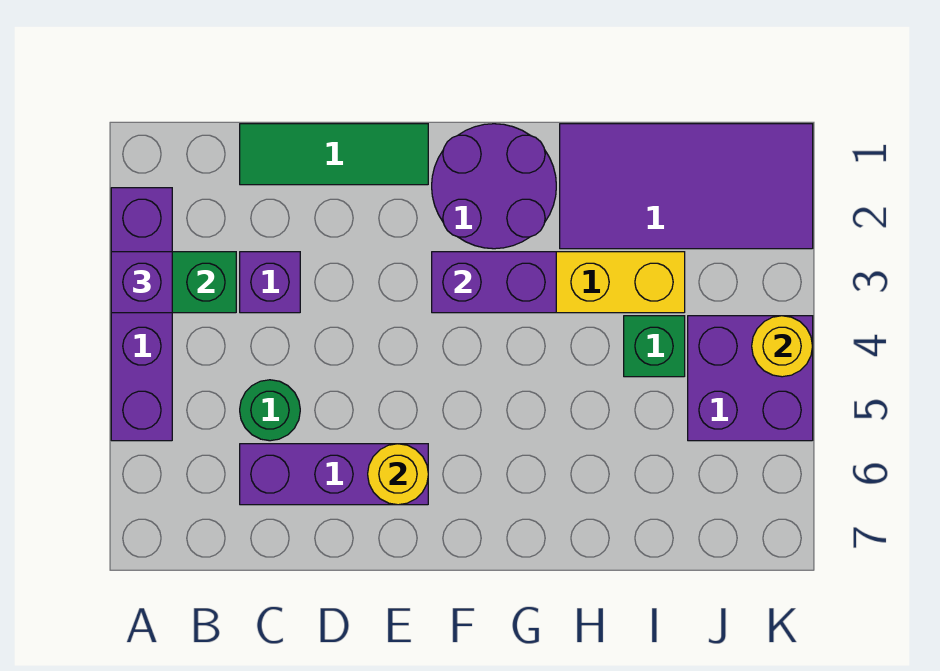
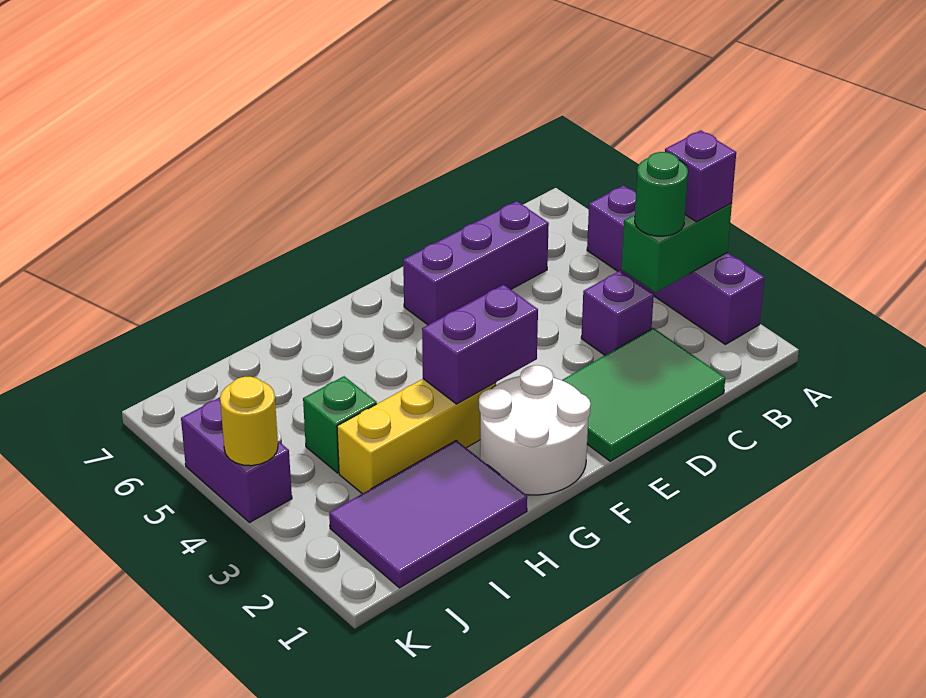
green tile C1:E1 level 1 -> green tile C1:E2 level 1
green round brick C5 level 1 -> green round brick B3 level 3
yellow round brick E6 level 2 -> none
purple round brick F1:G2 level 1 -> white round brick F1:G2 level 1
purple tile H1:K2 level 1 -> purple tile H1:J2 level 1
purple brick J4:K5 level 1 -> purple brick K4:K5 level 1

